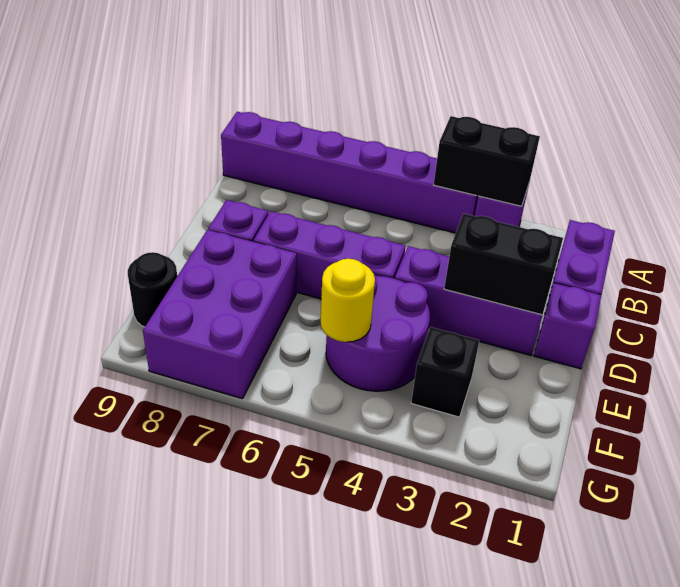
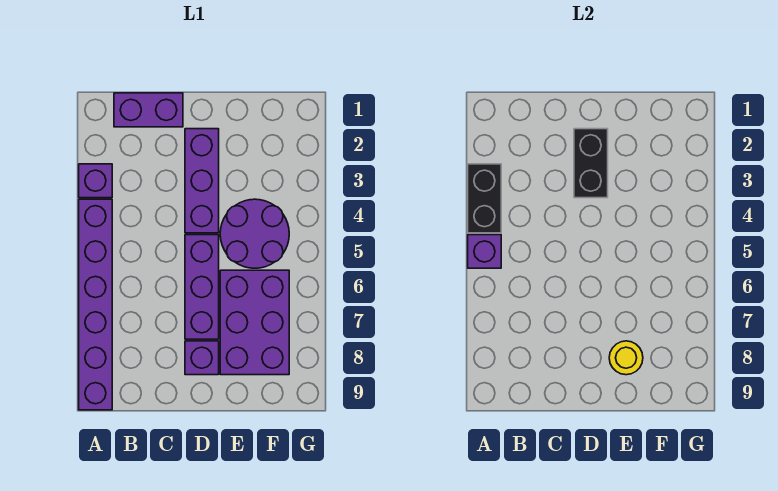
purple brick D1 level 1 -> purple brick A5 level 2
purple brick E7:G8 level 1 -> purple brick E6:F8 level 1
black brick F3 level 1 -> none
yellow round brick F5 level 2 -> yellow round brick E8 level 2
black round brick F9 level 1 -> none

